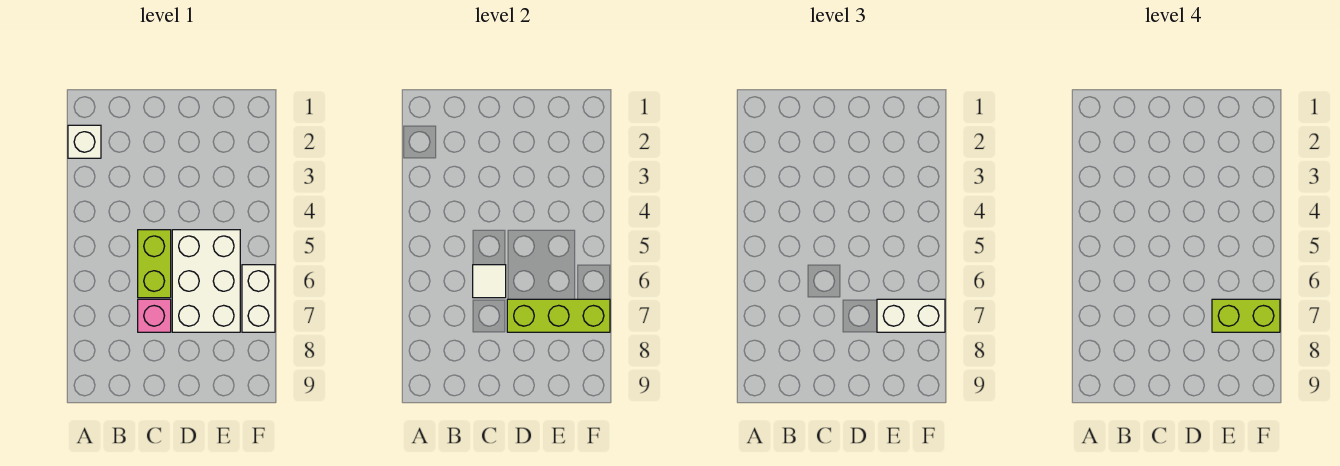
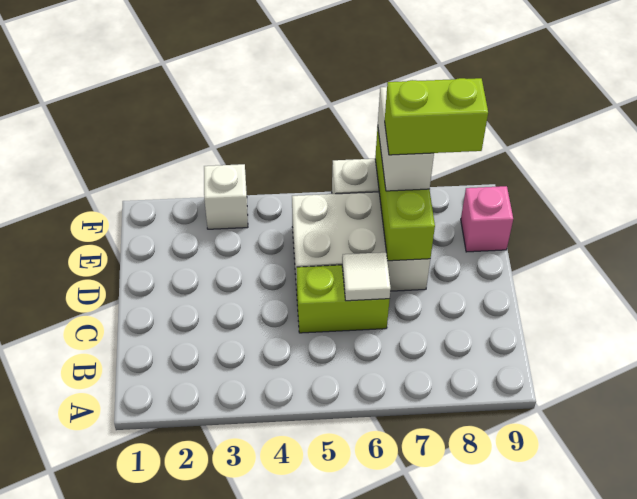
white brick A2 level 1 -> white brick F3 level 1
pink brick C7 level 1 -> pink brick E9 level 1
lime brick E7:F7 level 4 -> lime brick E7:E8 level 4

